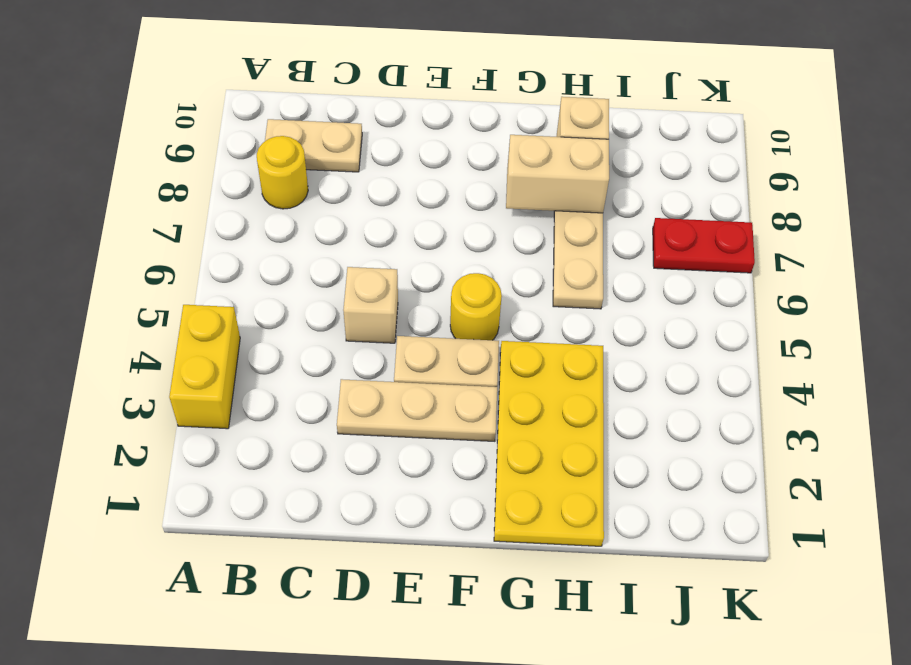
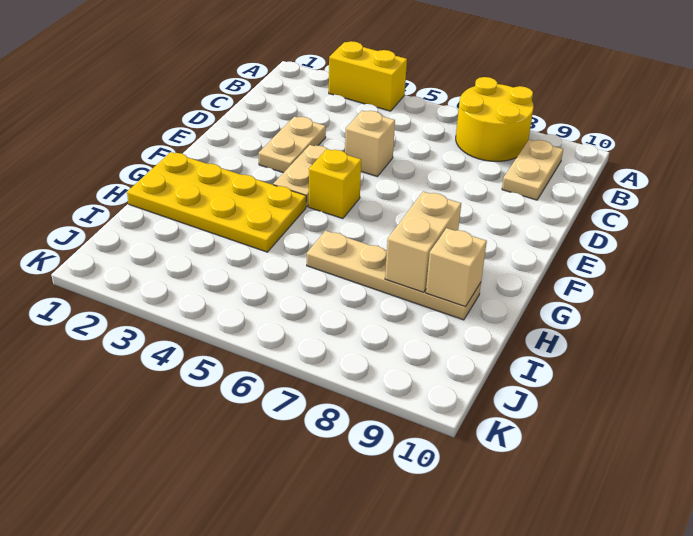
yellow round brick B8 level 1 -> yellow round brick A7:B8 level 1
tan plate D3:F3 level 1 -> tan plate D3:E3 level 1
yellow round brick F5 level 1 -> yellow brick F5 level 1
red plate J7:K7 level 1 -> none

